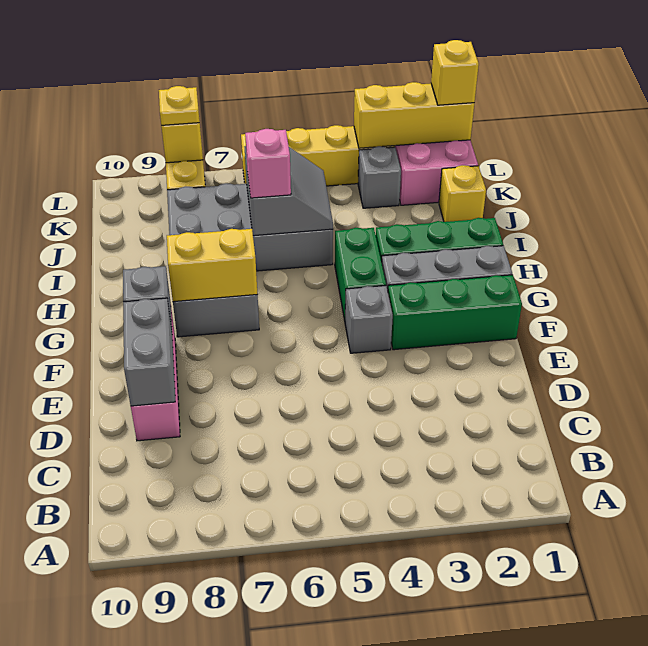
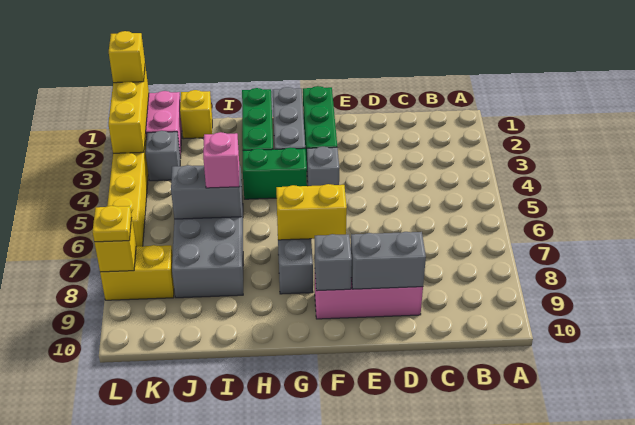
yellow brick G7:G8 level 2 -> yellow brick F7:G7 level 2

